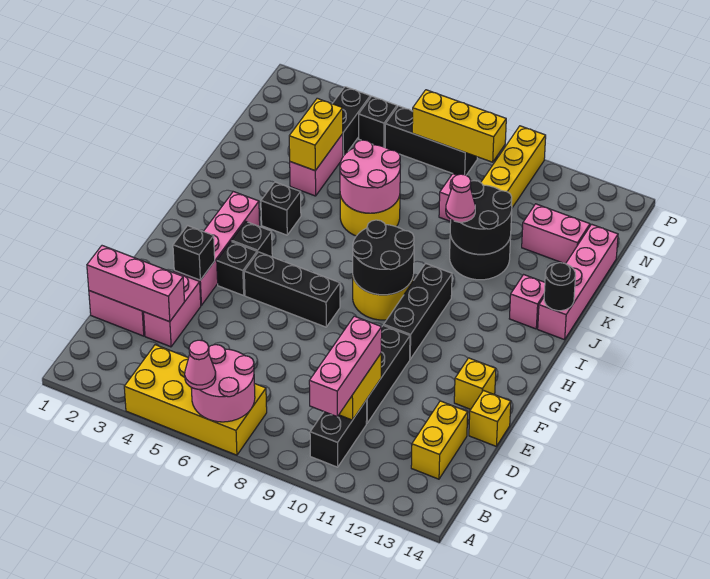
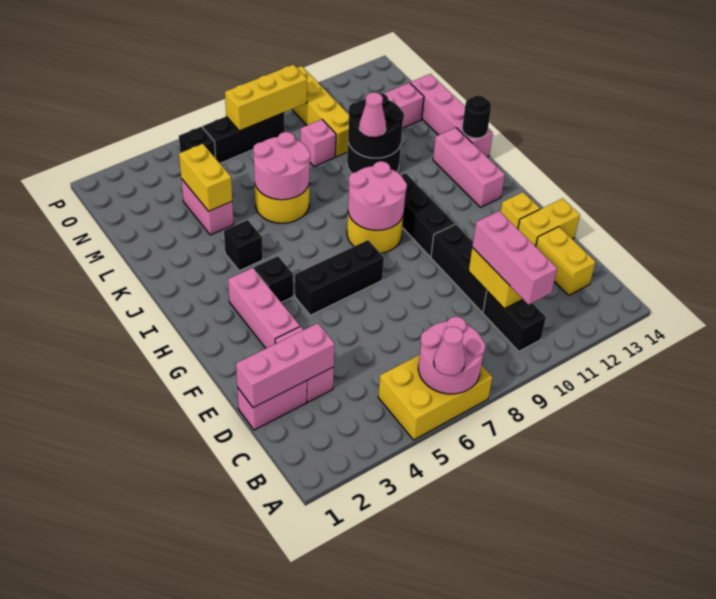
yellow brick A4:B7 level 1 -> yellow brick A5:B7 level 1
yellow brick E14 level 1 -> yellow brick E13:E14 level 1
pink brick F3:I3 level 1 -> pink brick F3:H3 level 1
black brick F3 level 2 -> none
black brick G4 level 1 -> none
black round brick H8:I9 level 2 -> pink round brick H8:I9 level 2
pink brick J13 level 1 -> pink brick H13:J13 level 1
black brick N4:O4 level 1 -> none

